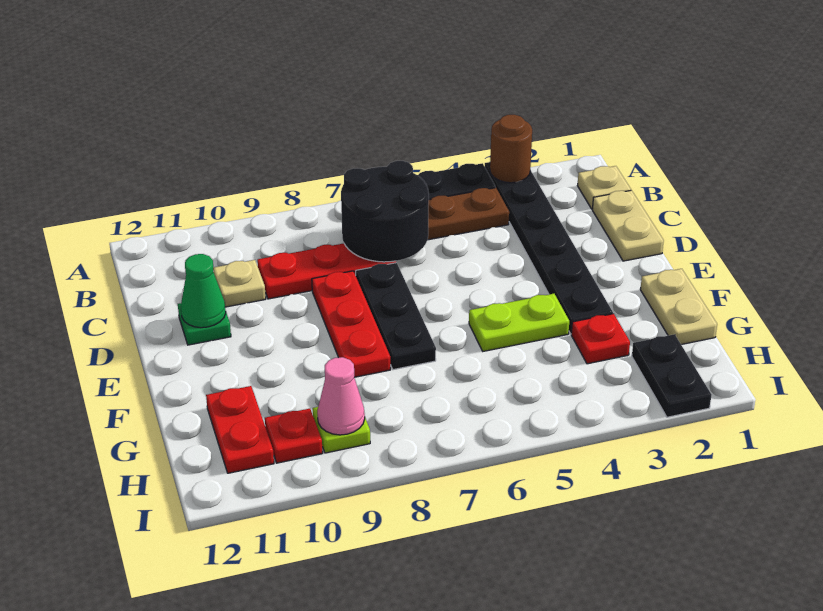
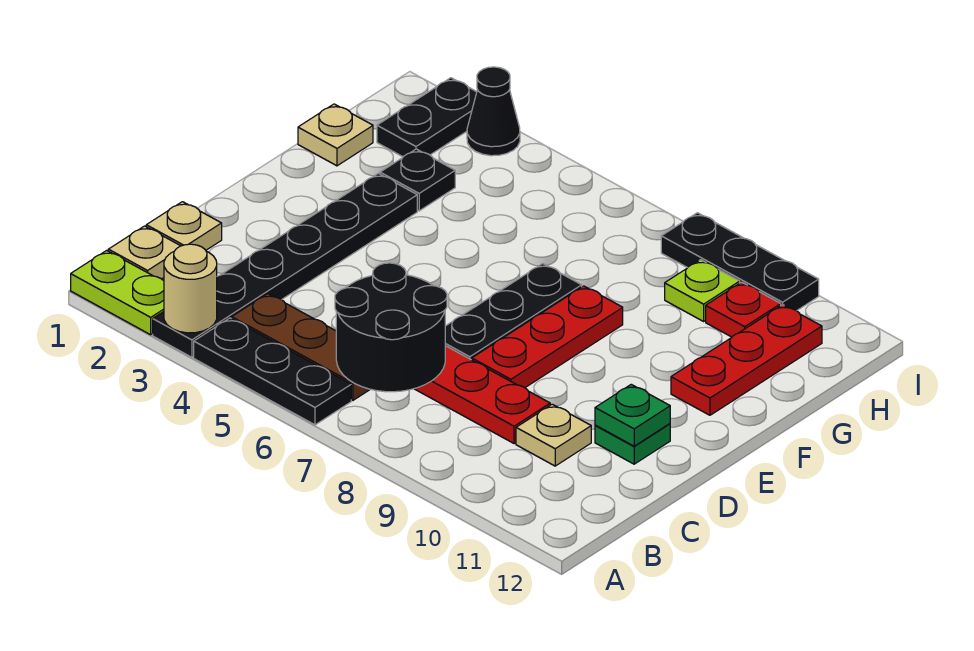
brown round brick A3 level 2 -> tan round brick A3 level 2
tan plate C1:D1 level 1 -> tan plate C1 level 1
green cone D11 level 2 -> green plate D11 level 2
tan plate F1:G1 level 1 -> tan plate G1 level 1
lime plate F4:F5 level 1 -> lime plate A1:A2 level 1
red plate G3 level 1 -> black plate G3 level 1
red plate G11:H11 level 1 -> red plate F11:H11 level 1
pink cone H9 level 2 -> none
none -> black cone I3 level 1
none -> black plate I8:I10 level 1

